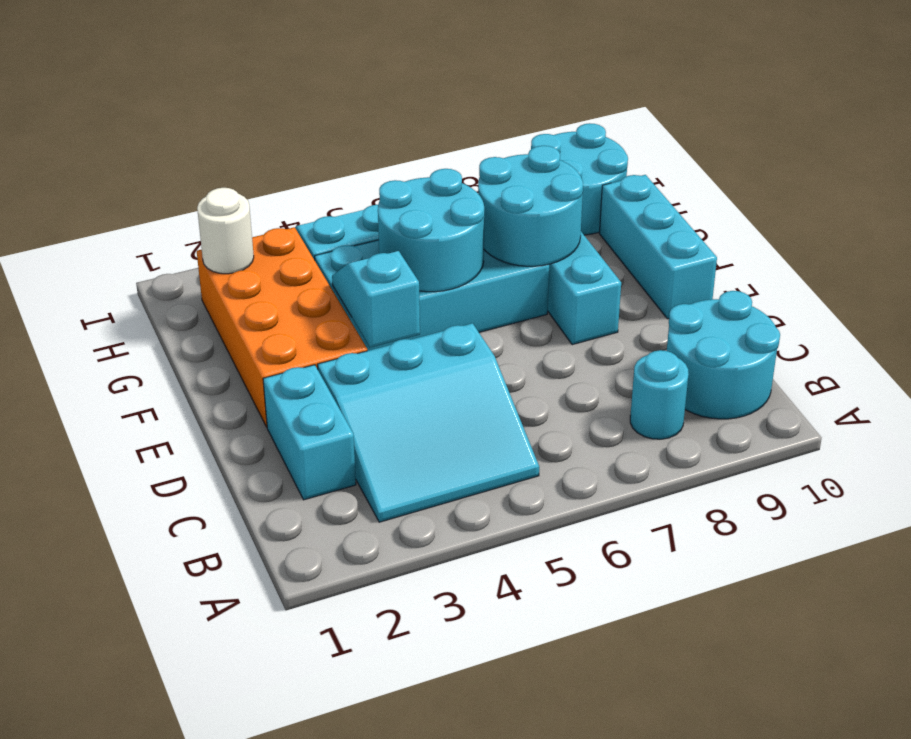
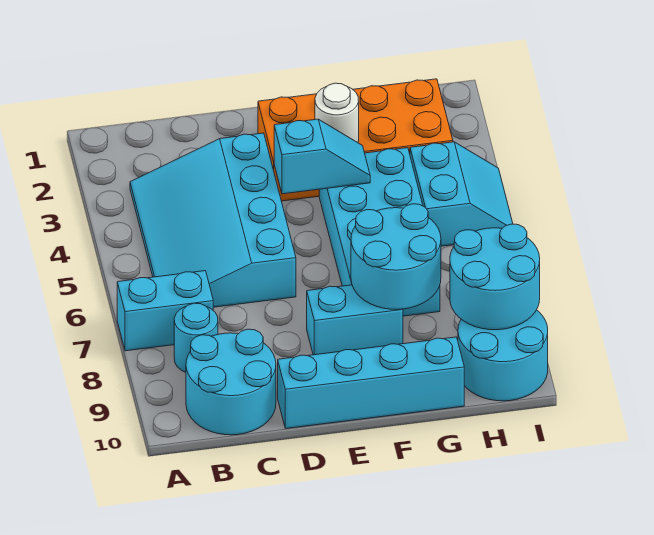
cyan slope B3:D5 level 1 top D -> cyan slope B3:D6 level 1 top D
cyan brick C2:D2 level 1 -> cyan brick A7:B7 level 1
cyan brick E10:G10 level 1 -> cyan brick D10:G10 level 1
cyan round brick F5:G6 level 2 -> cyan round brick H8:I9 level 2
white round brick H2 level 2 -> white round brick F3 level 2

